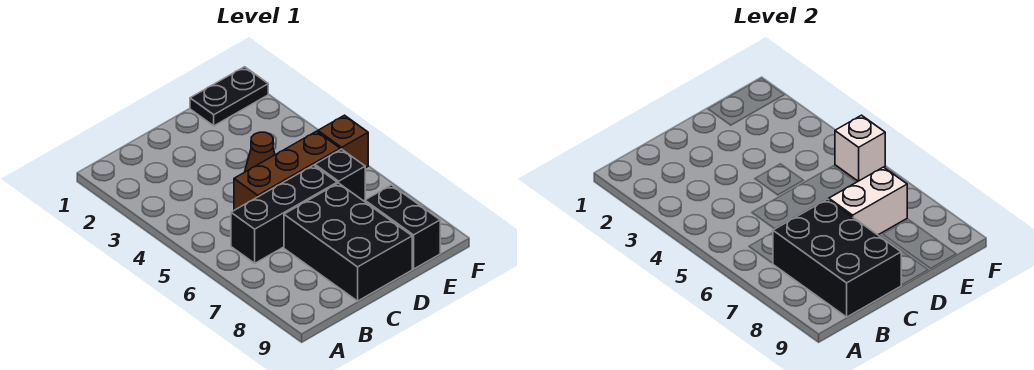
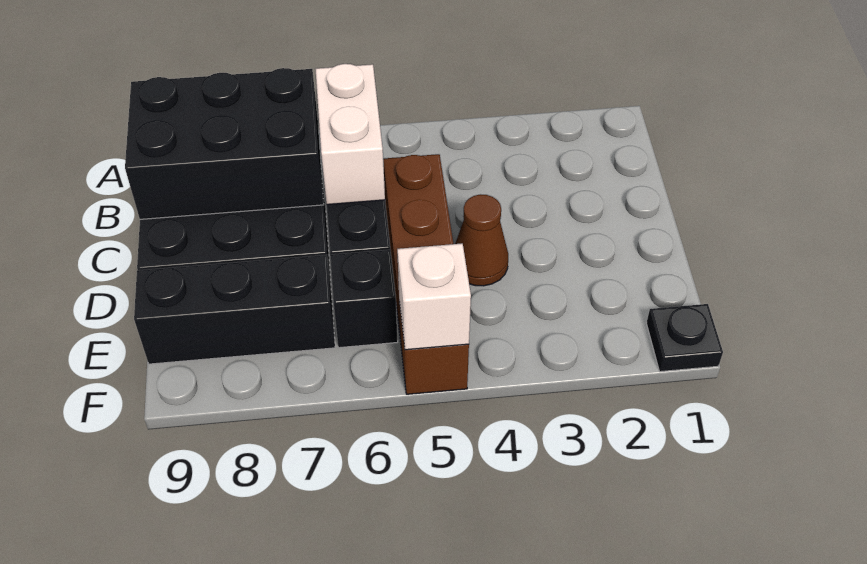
white brick D7:E7 level 2 -> white brick B6:C6 level 2
black plate E1:F1 level 1 -> black plate F1 level 1
black brick E8:E9 level 1 -> black brick E7:E9 level 1

